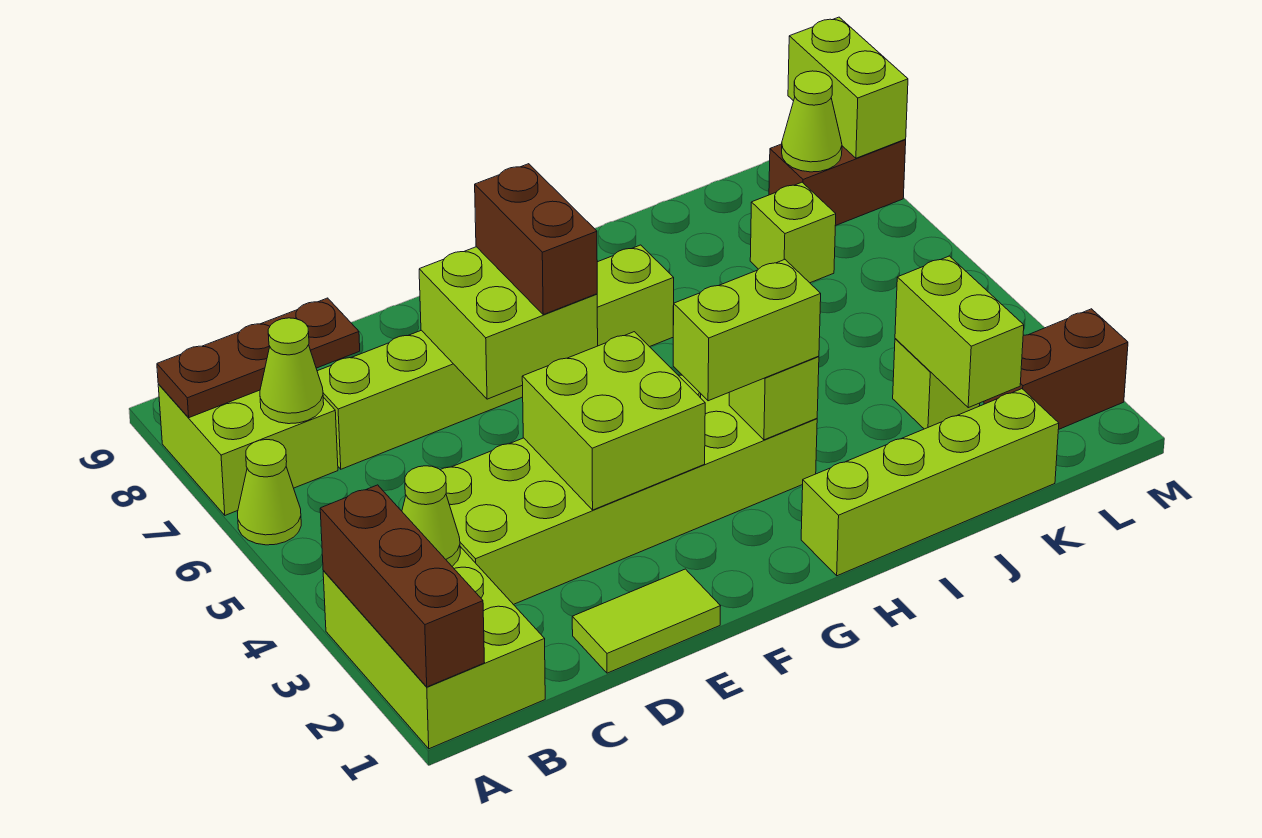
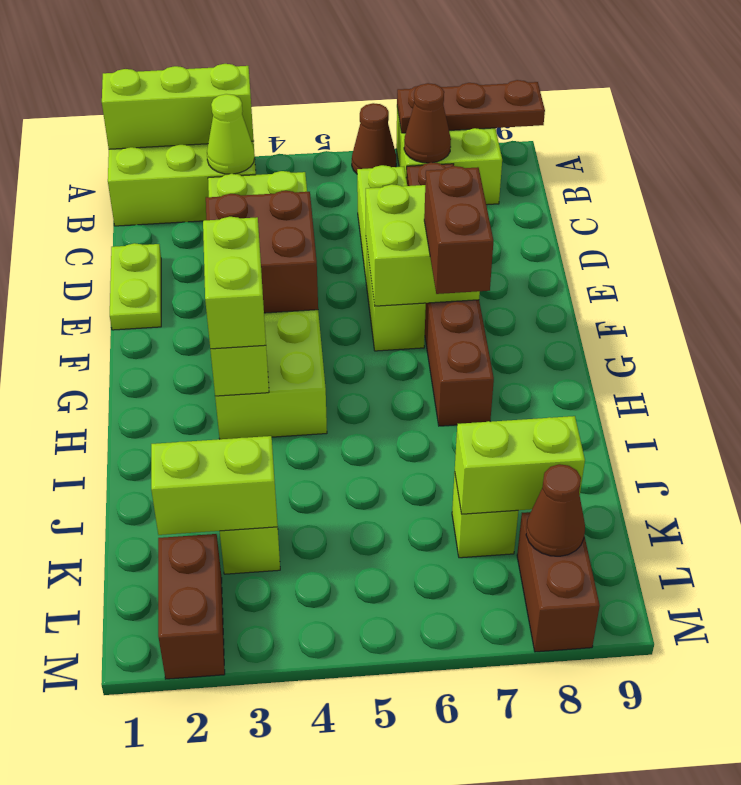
brown brick A1:A3 level 2 -> lime brick A1:A3 level 2
lime cone A6 level 1 -> brown cone A6 level 1
brown plate A8:C8 level 2 -> brown plate A7:A9 level 2
lime cone B7 level 2 -> brown cone B7 level 2
lime brick C7:H7 level 1 -> brown brick C7:H7 level 1
lime tile D1:E1 level 1 -> lime plate D1:E1 level 1
lime brick E3:F4 level 2 -> brown brick E3:F4 level 2
brown brick F6:F7 level 3 -> brown brick F7:G7 level 3
lime brick H1:K1 level 1 -> lime brick C6:F6 level 1
lime cone L8 level 2 -> brown cone L8 level 2
lime brick M8:M9 level 2 -> lime brick K7:K8 level 2

